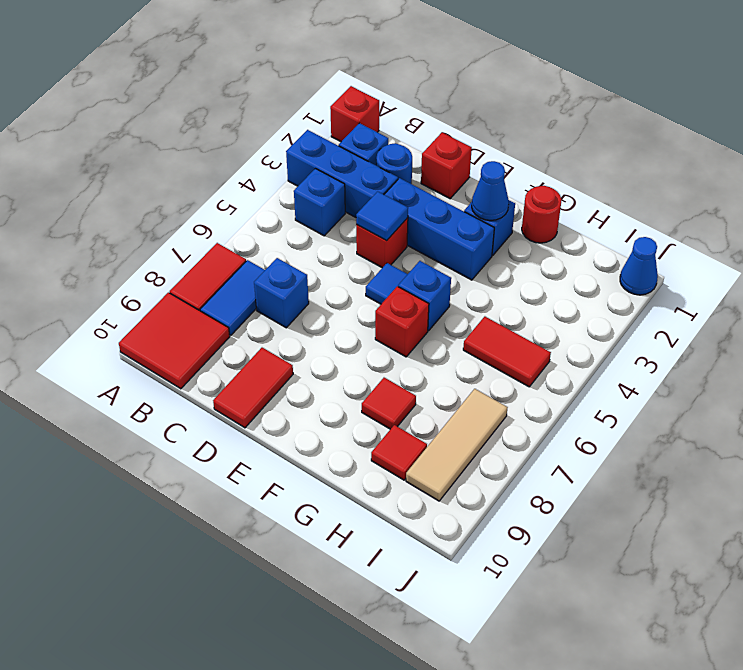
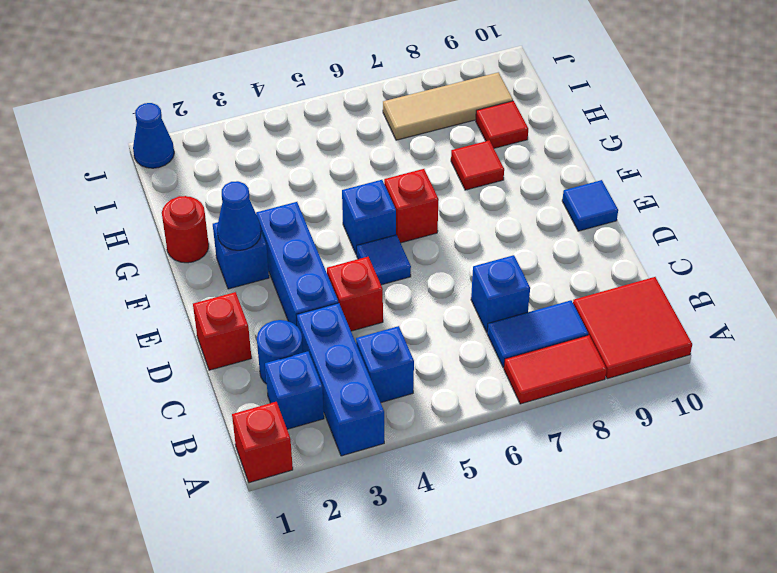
blue tile D4 level 2 -> blue tile E10 level 1
red tile D9:D10 level 1 -> none
red tile H5:I5 level 1 -> none

